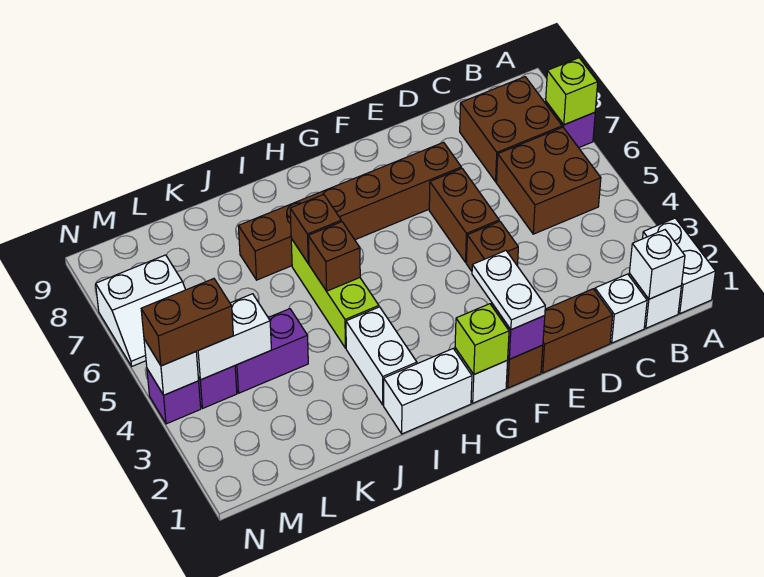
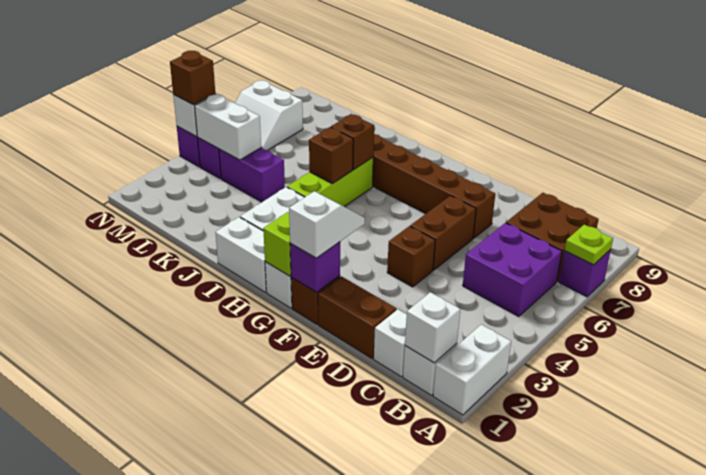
lime brick A7 level 2 -> lime plate A7 level 2
brown brick B5:C6 level 1 -> purple brick B5:C6 level 1
white plate F1:F2 level 3 -> white slope F1:F2 level 3 top 1
brown brick M4:N4 level 3 -> brown brick N4 level 3

